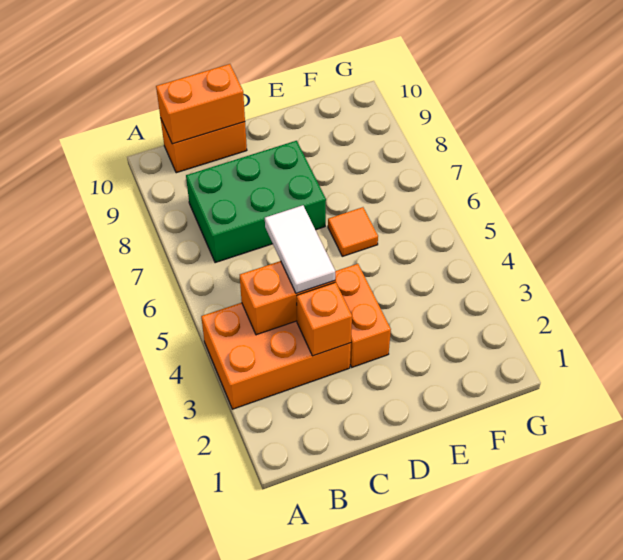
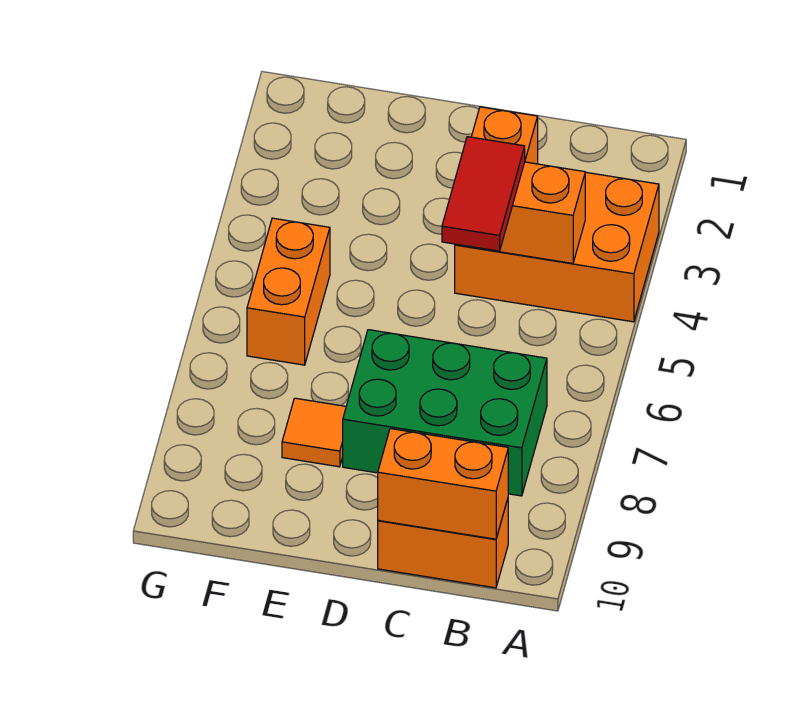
white tile C4:C5 level 3 -> red tile C4:C5 level 3
orange brick D3:D4 level 1 -> orange brick F5:F6 level 1
orange tile E6 level 1 -> orange tile E8 level 1

